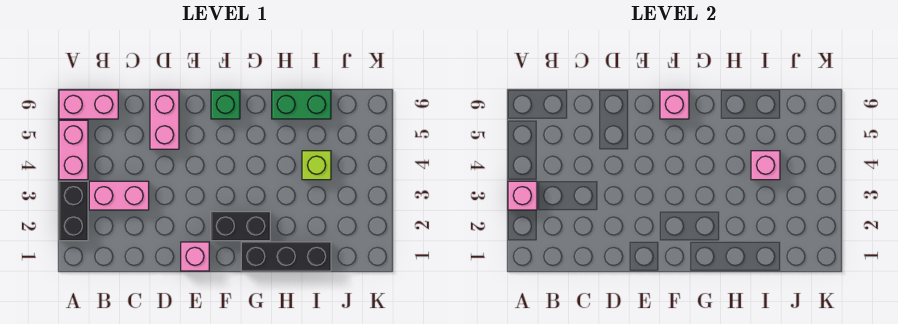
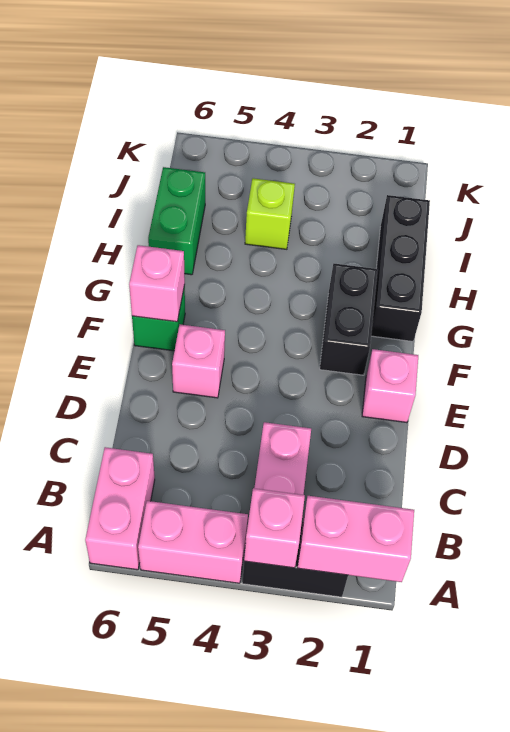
pink brick D5:D6 level 1 -> pink brick A1:A2 level 2
pink brick I4 level 2 -> pink brick E5 level 1

